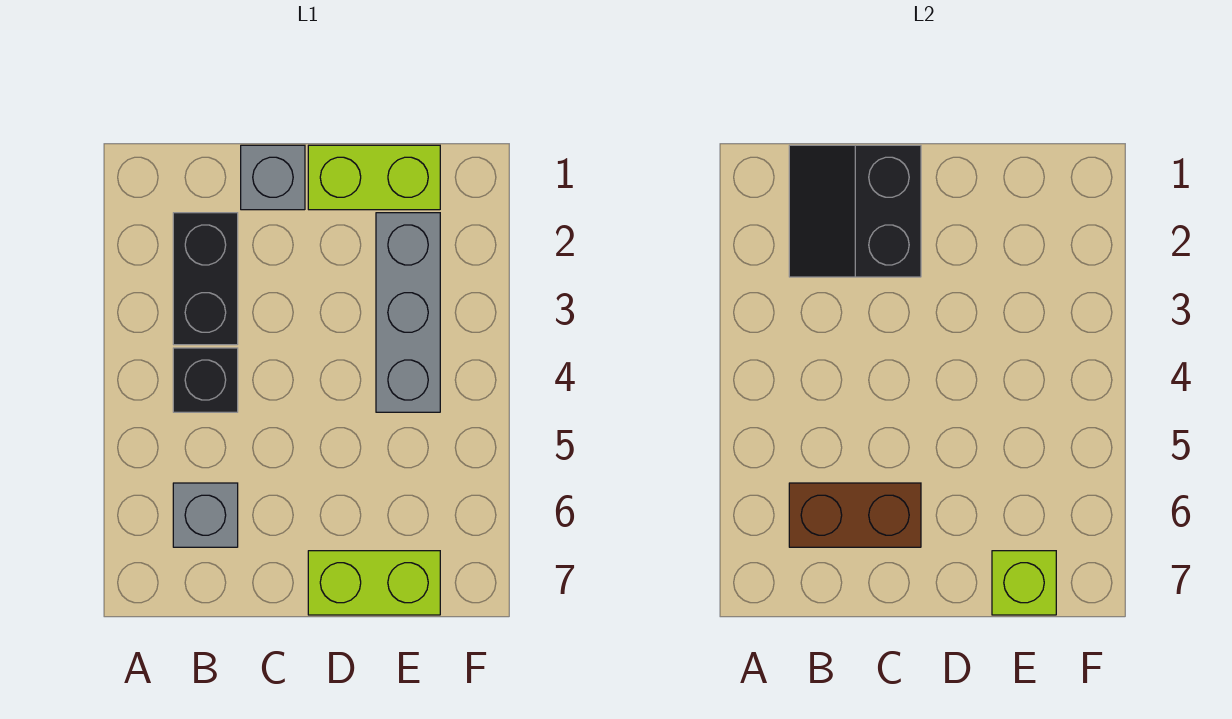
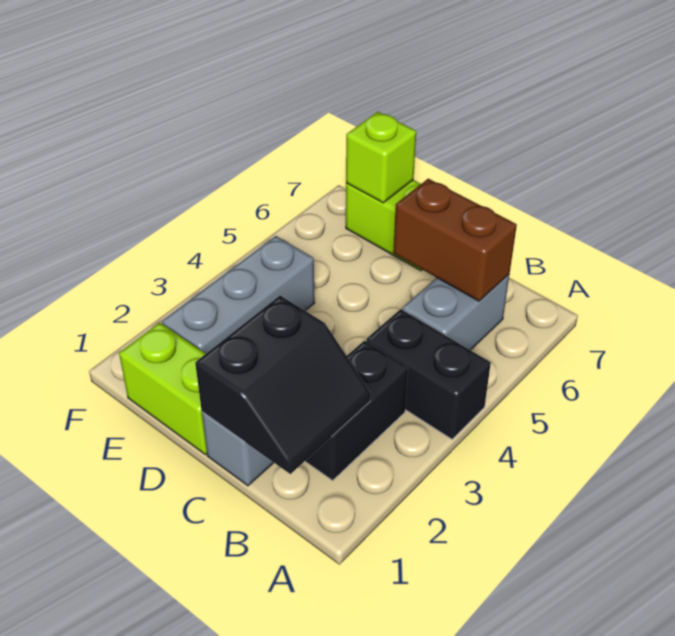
black brick B4 level 1 -> black brick A4:B4 level 1
grey brick B6 level 1 -> grey brick B5:B6 level 1

